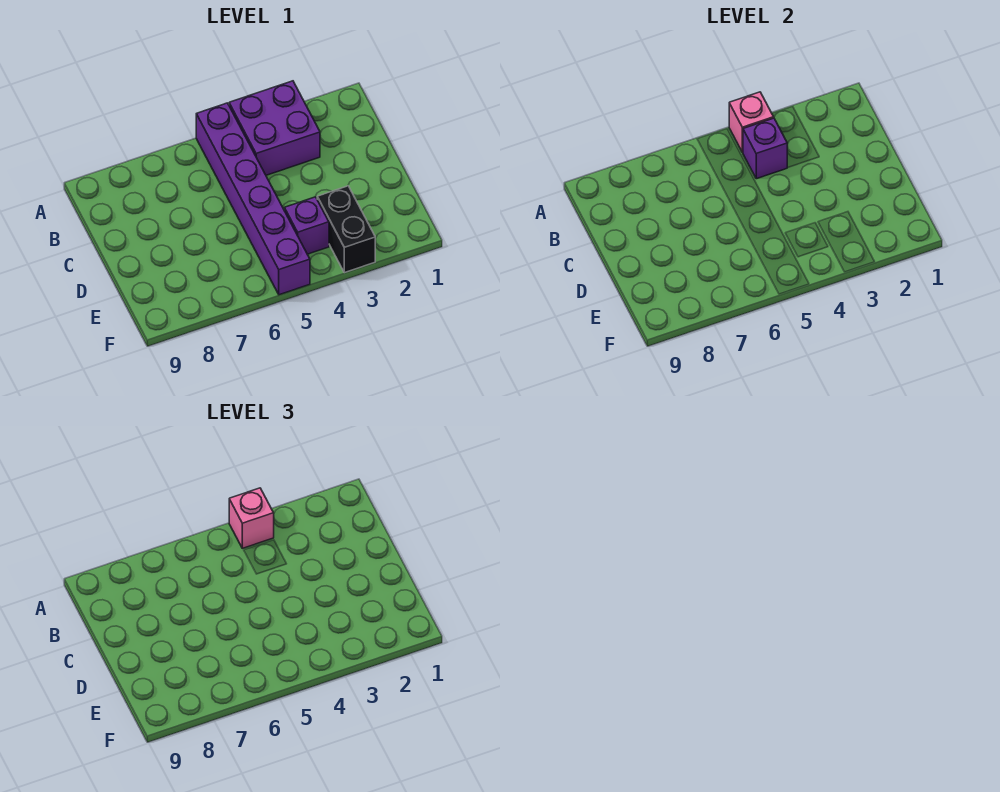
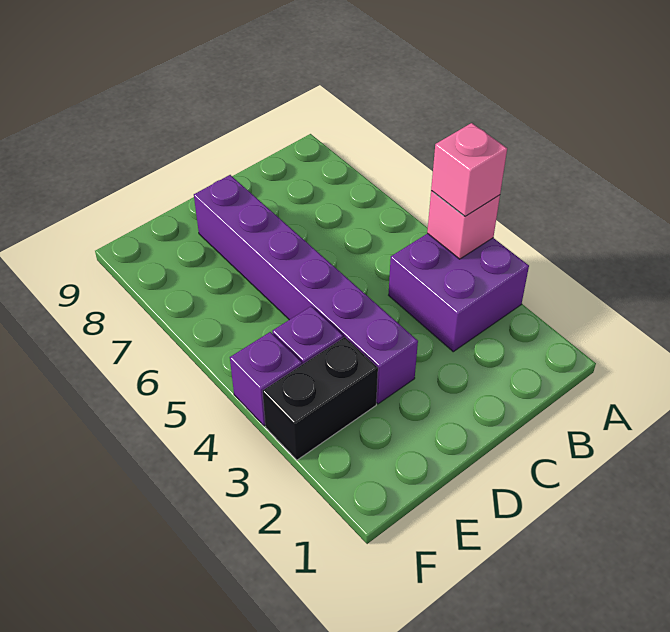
purple brick A5:F5 level 1 -> purple brick D3:D8 level 1
purple brick B4 level 2 -> purple brick F4 level 1

